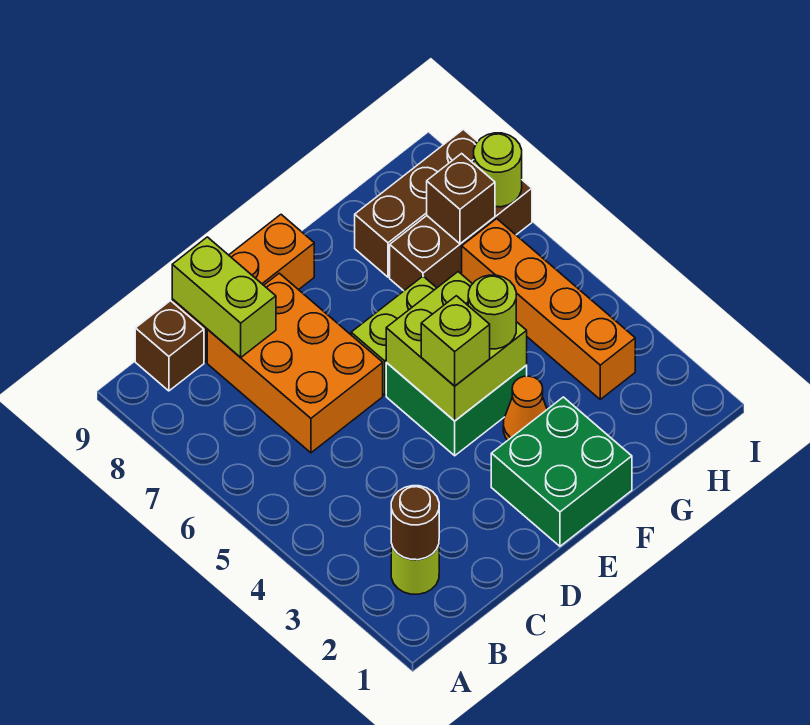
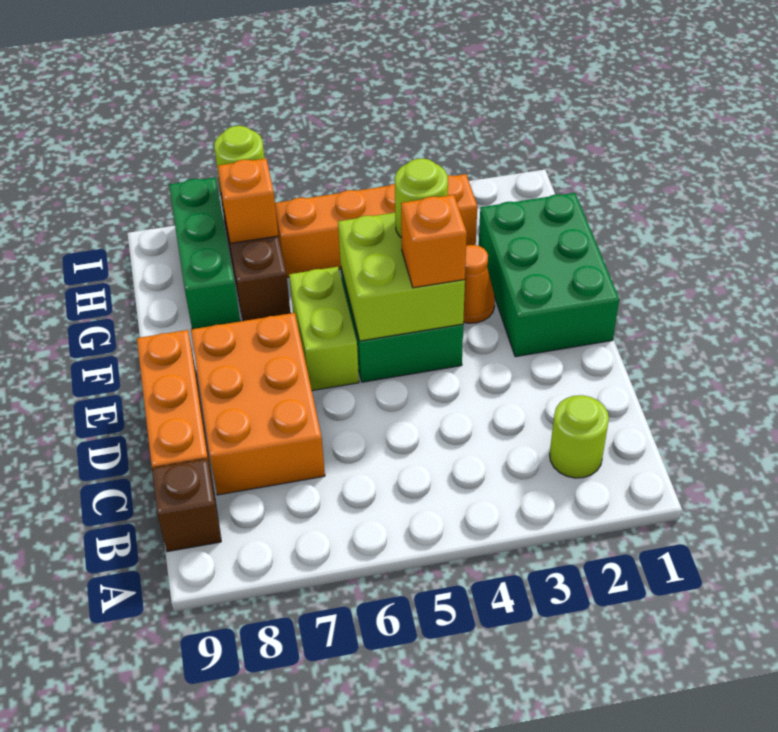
brown round brick B2 level 2 -> none
orange brick C6:D8 level 1 -> orange brick C7:E8 level 1
lime brick C8:C9 level 2 -> none
green brick E1:F2 level 1 -> green brick E1:G2 level 1
lime brick E4 level 3 -> orange brick E4 level 3
brown brick G8:I8 level 1 -> green brick G8:I8 level 1
brown brick H7 level 2 -> orange brick H7 level 2

